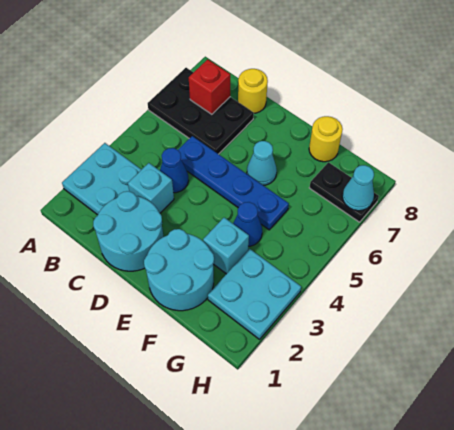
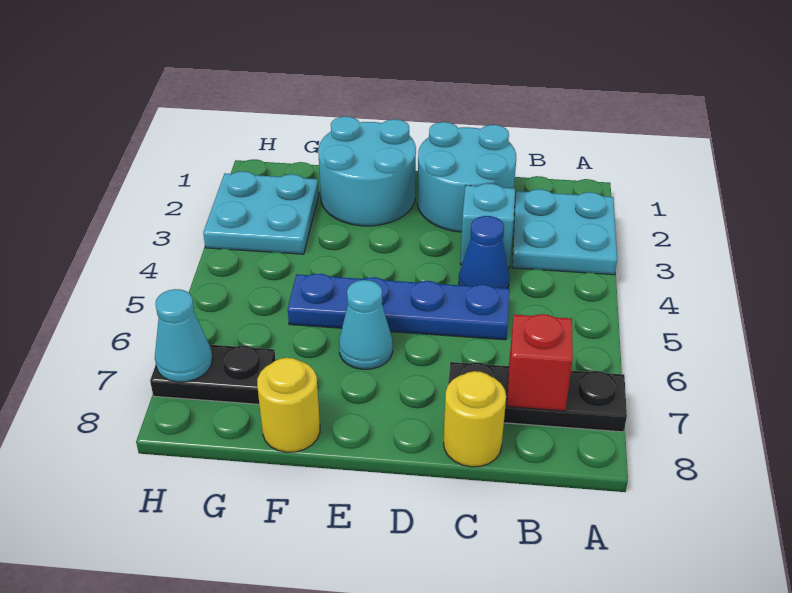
black plate A6:C7 level 1 -> black plate A7:C7 level 1
cyan brick F3 level 1 -> none
blue cone F4 level 1 -> none

